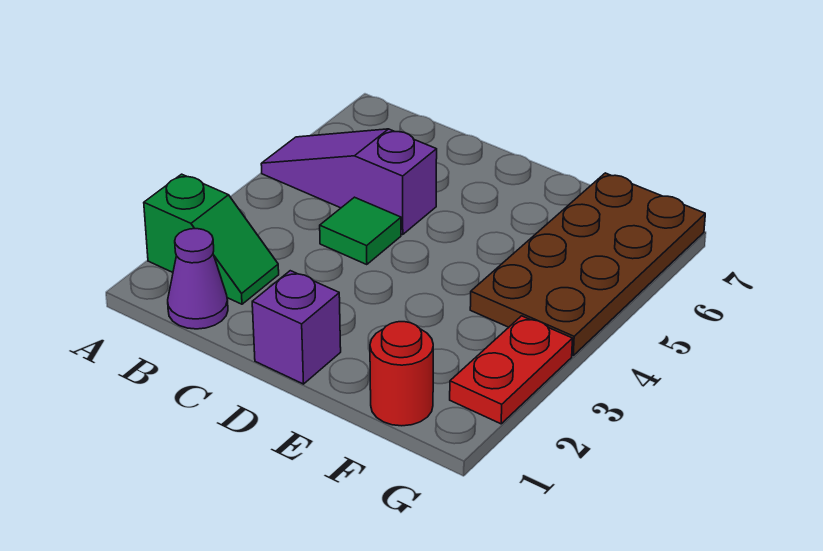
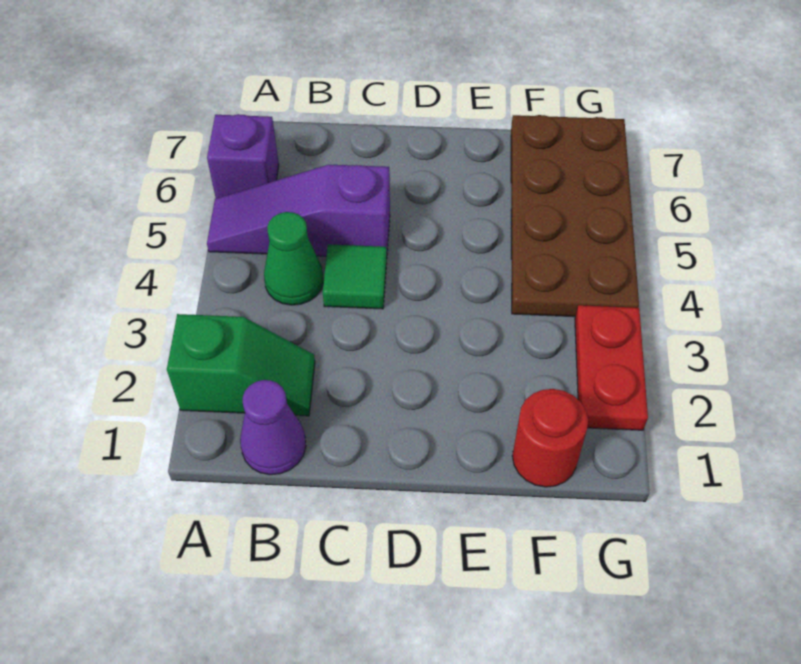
none -> green cone B4 level 1
purple brick D1 level 1 -> purple brick A6 level 1

